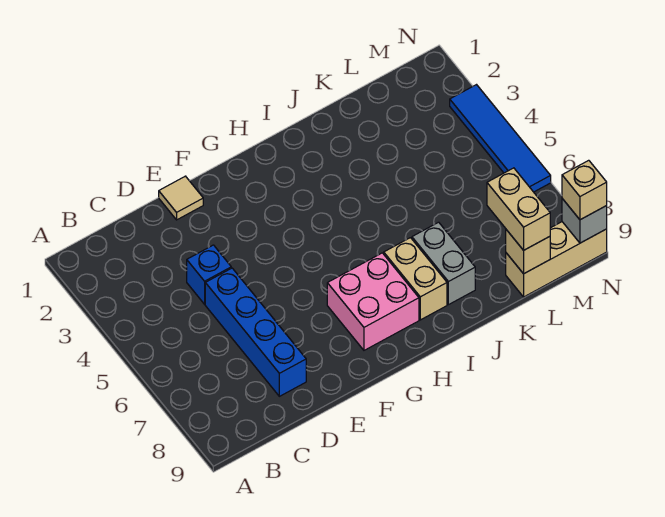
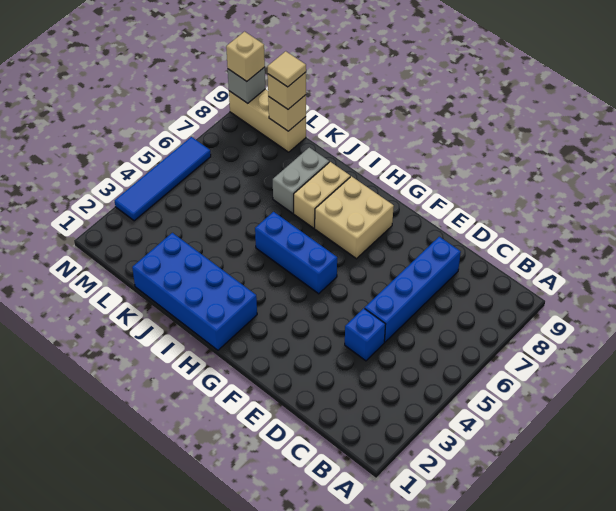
tan tile E1 level 1 -> tan tile L9 level 4
none -> blue brick G5:I5 level 1
pink brick G7:H8 level 1 -> tan brick G7:H8 level 1
none -> blue brick H1:K2 level 1
tan brick L8:L9 level 3 -> tan brick L9 level 3

